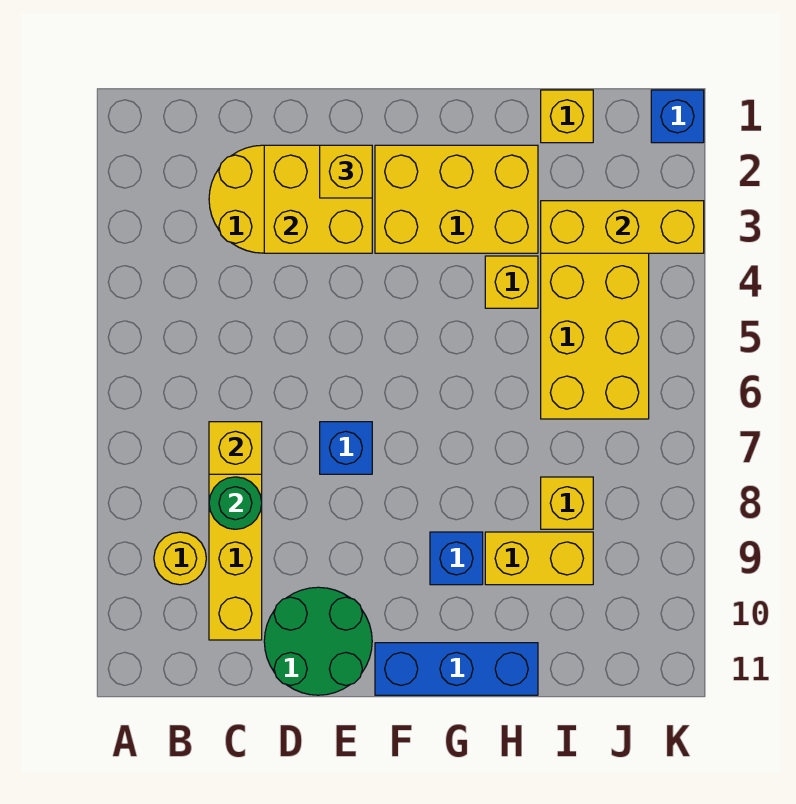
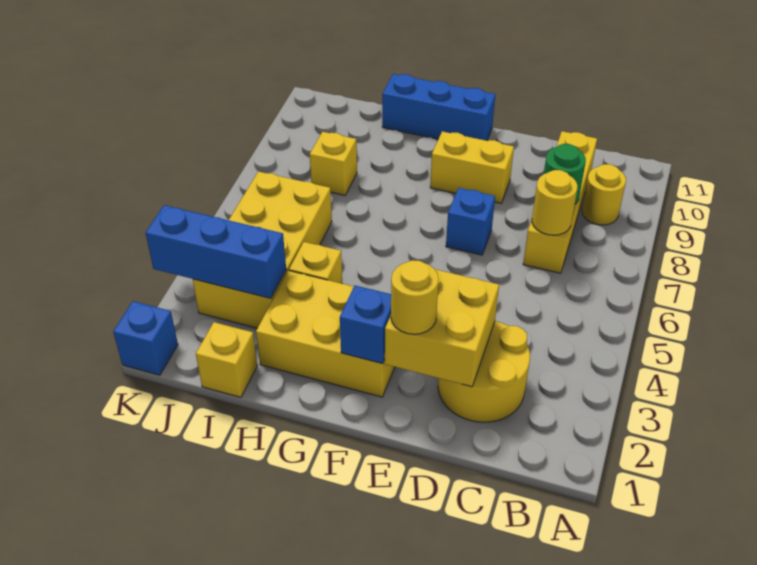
yellow brick C7 level 2 -> yellow round brick C7 level 2
green round brick D10:E11 level 1 -> none
yellow brick E2 level 3 -> yellow round brick E2 level 3
blue brick G9 level 1 -> blue brick F2 level 2
yellow brick H9:I9 level 1 -> yellow brick E9:F9 level 1
yellow brick I3:K3 level 2 -> blue brick I3:K3 level 2

